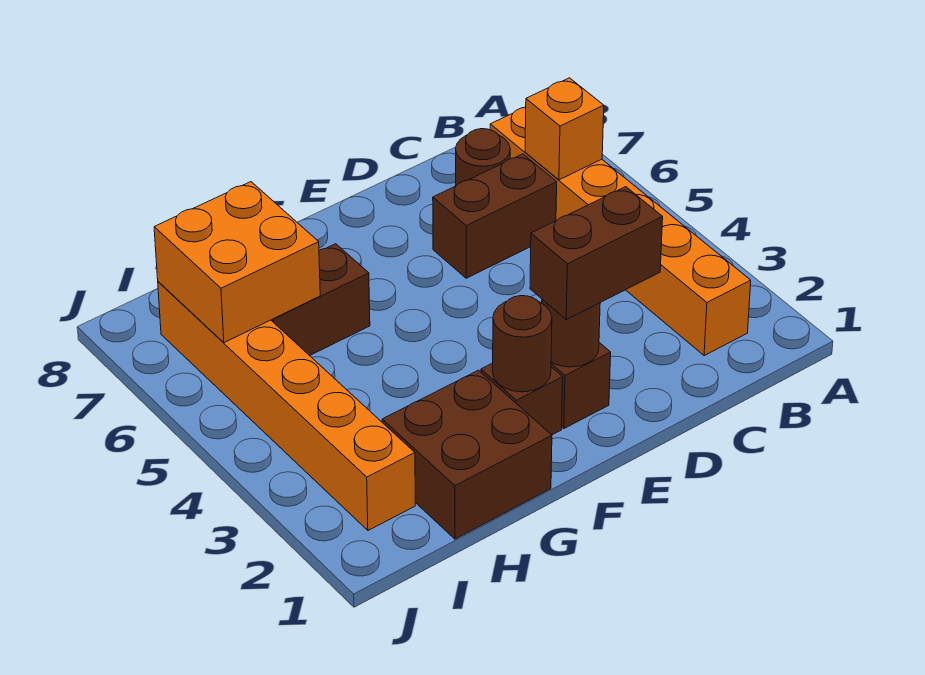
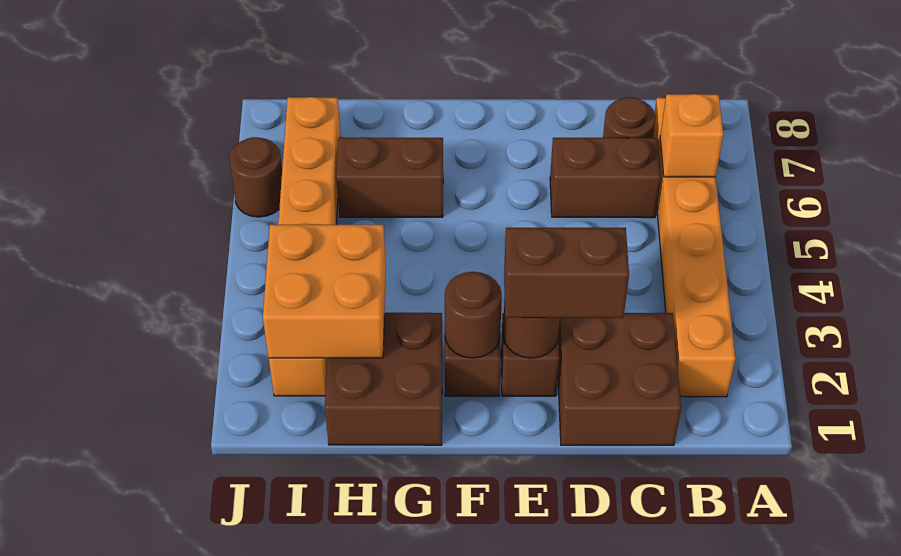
none -> brown brick C1:D2 level 1
orange brick H6:I7 level 2 -> orange brick H2:I3 level 2
none -> brown round brick J6 level 1

